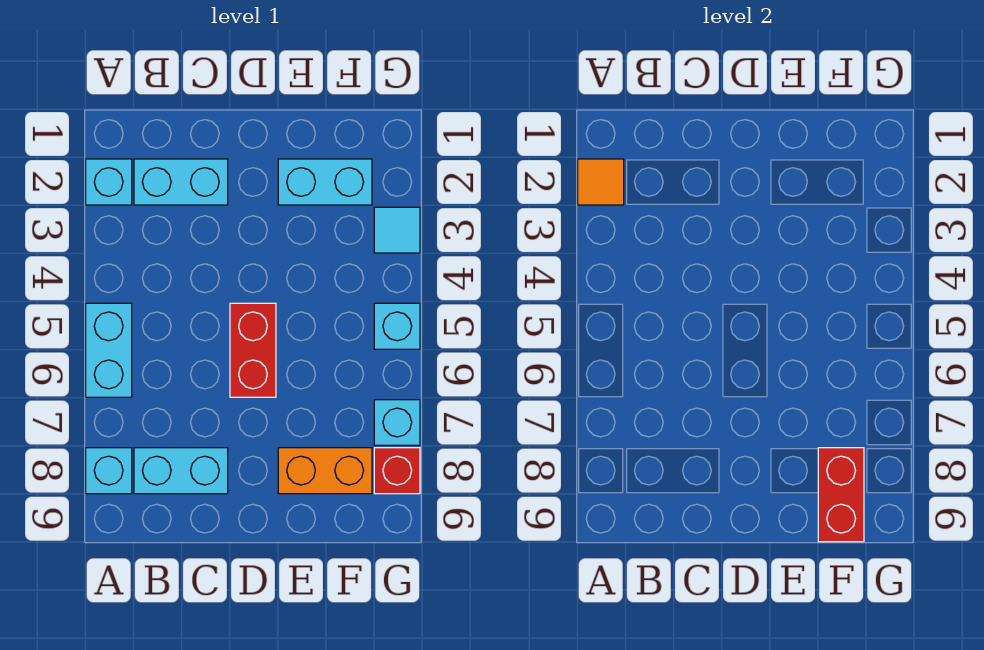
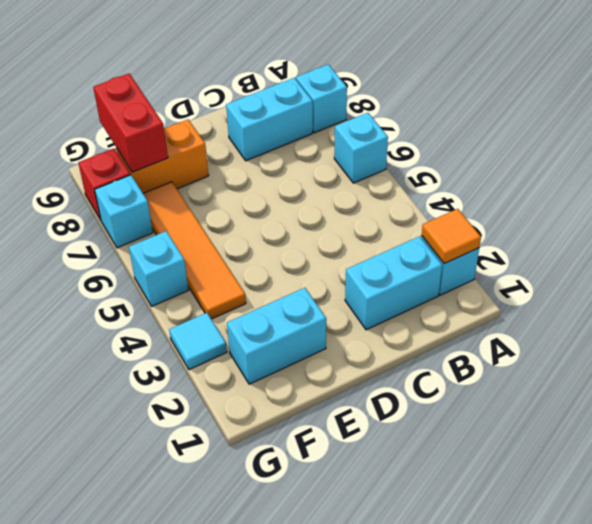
cyan brick A5:A6 level 1 -> cyan brick A6 level 1
red brick D5:D6 level 1 -> none
none -> orange tile F4:F7 level 1

